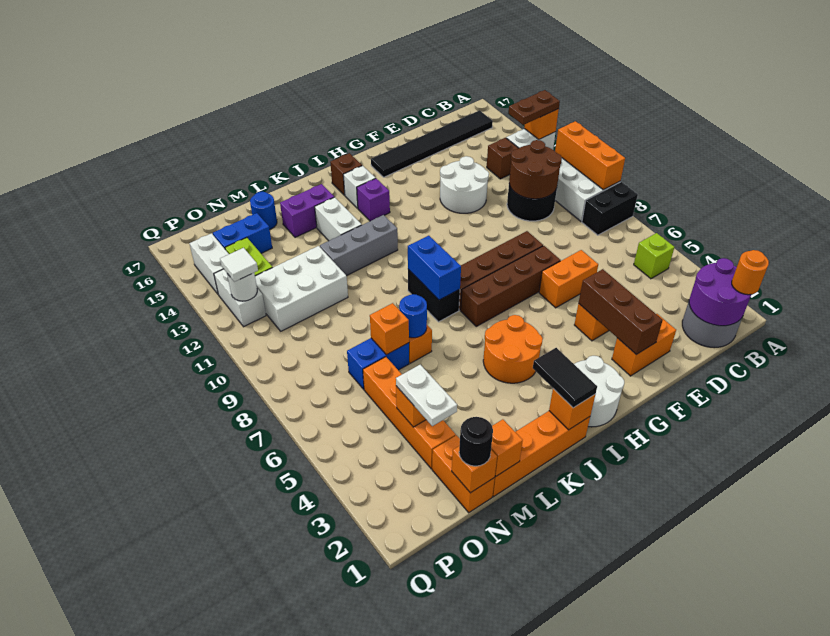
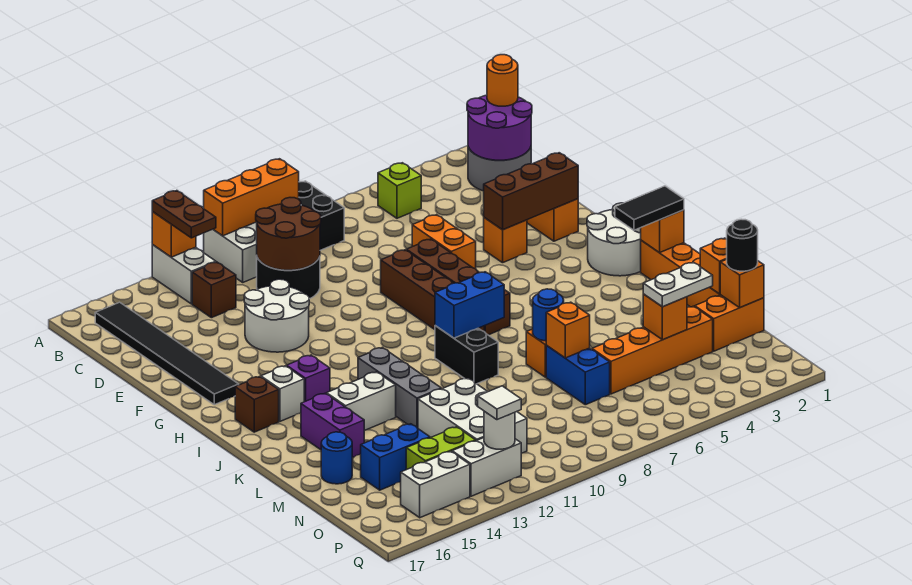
orange round brick I4:J5 level 1 -> none
black brick J8:J9 level 1 -> black brick J9:K9 level 1
blue brick N15:O15 level 1 -> blue brick N14:N15 level 1

